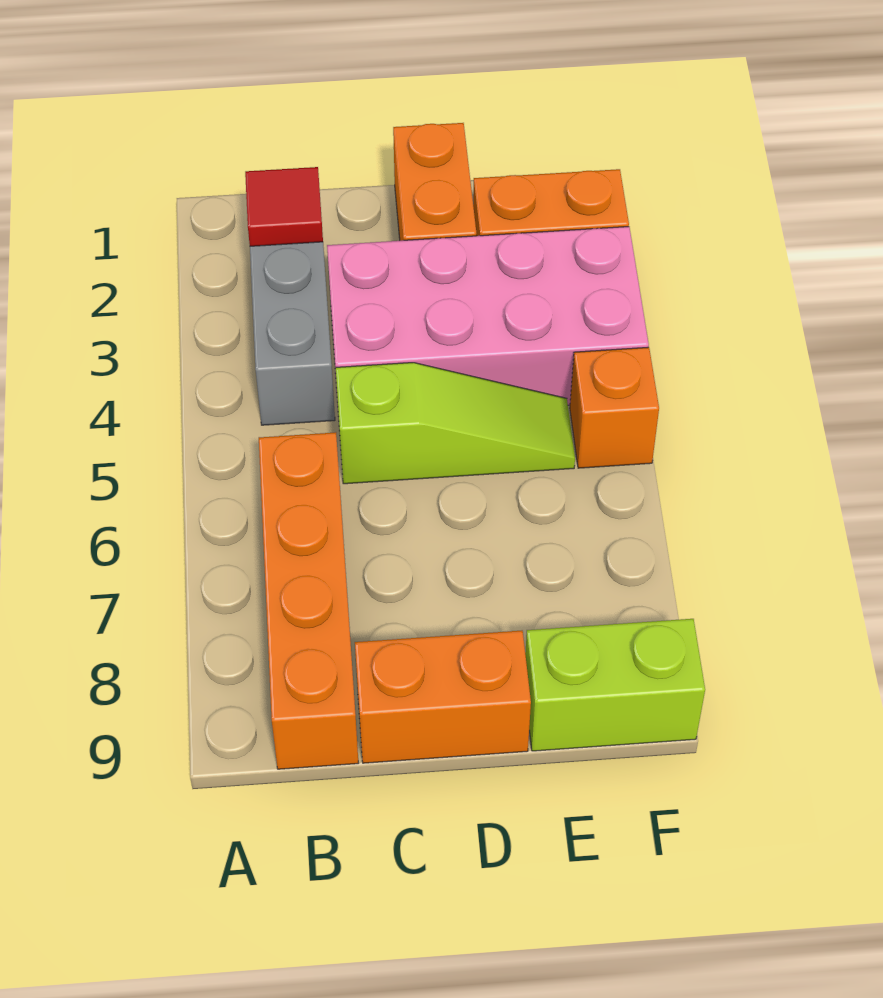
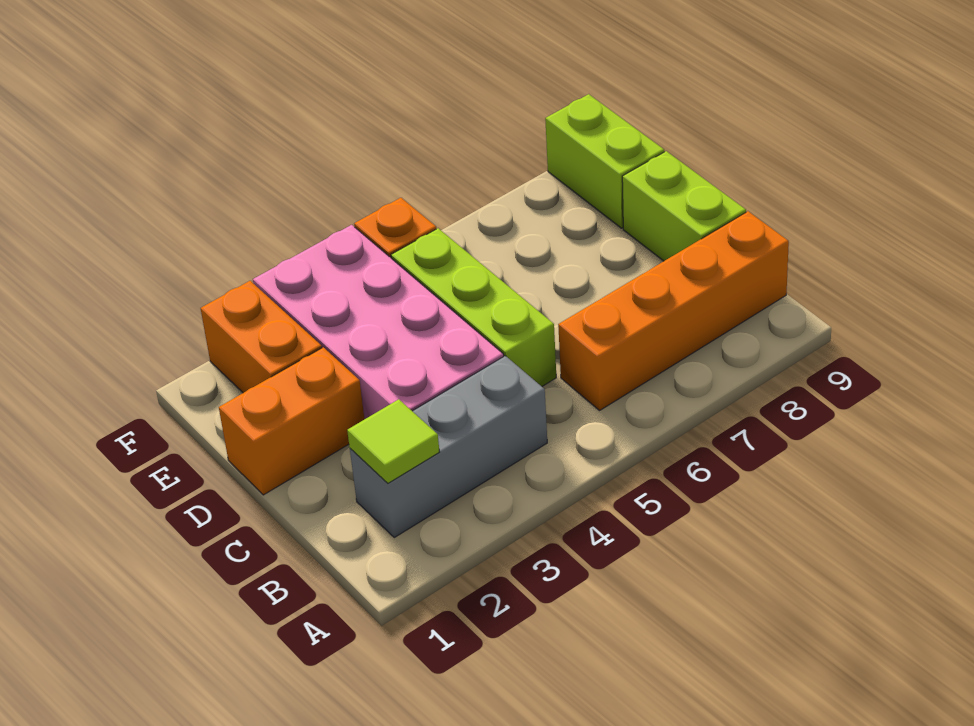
red tile B2 level 2 -> lime tile B2 level 2
lime slope C5:E5 level 1 top C -> lime brick C5:E5 level 1
orange brick C9:D9 level 1 -> lime brick C9:D9 level 1

